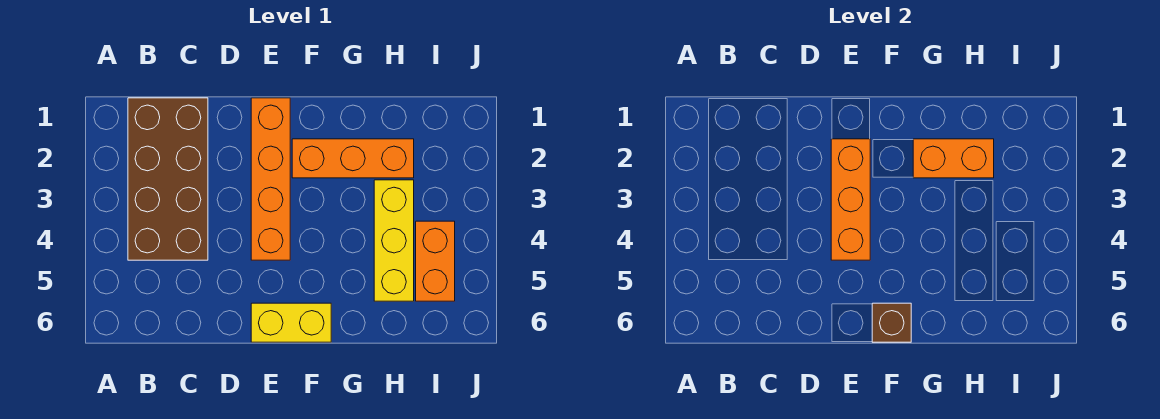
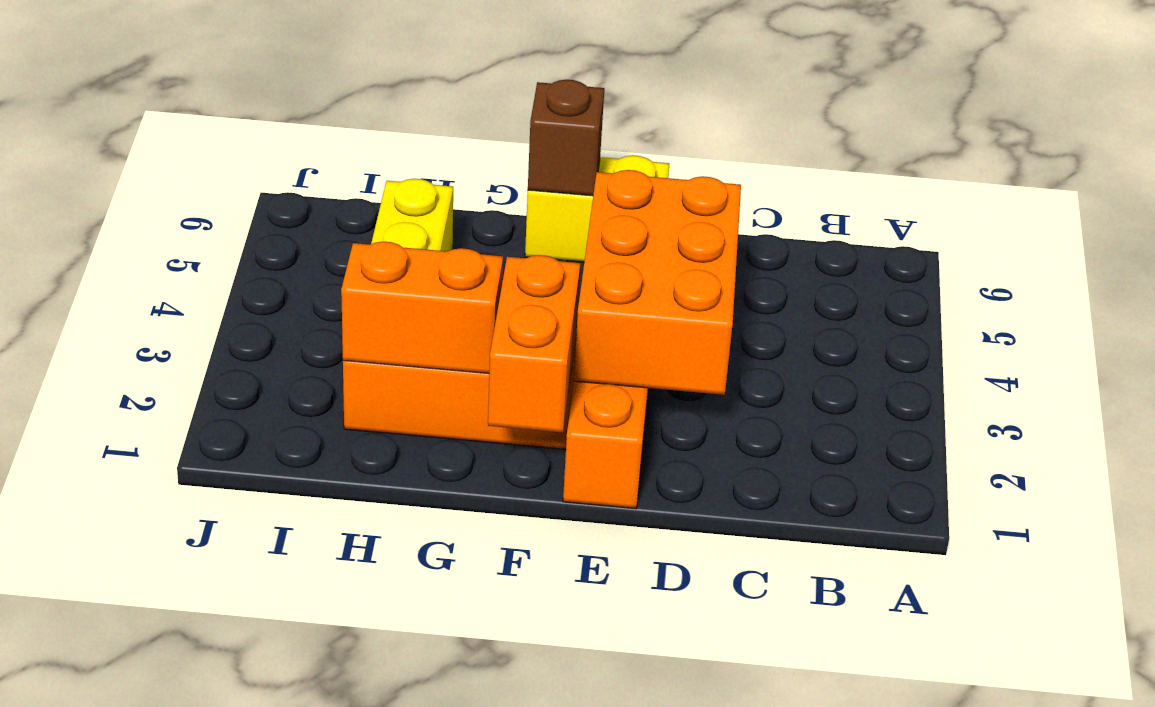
brown brick B1:C4 level 1 -> none
orange brick E2:E4 level 2 -> orange brick D2:E4 level 2
orange brick I4:I5 level 1 -> orange brick F1:F2 level 2

